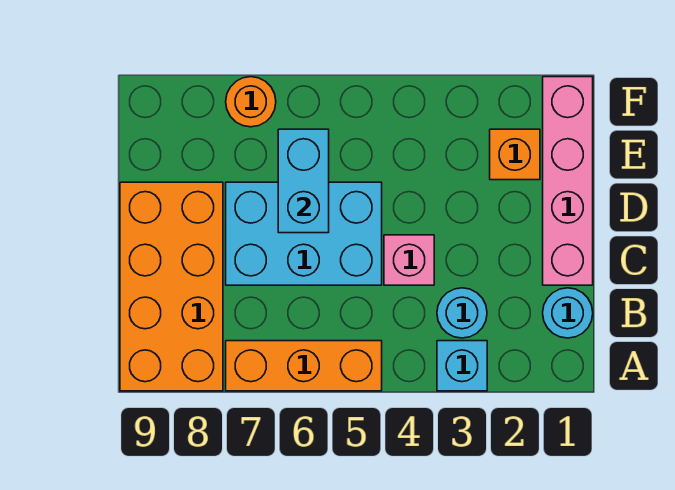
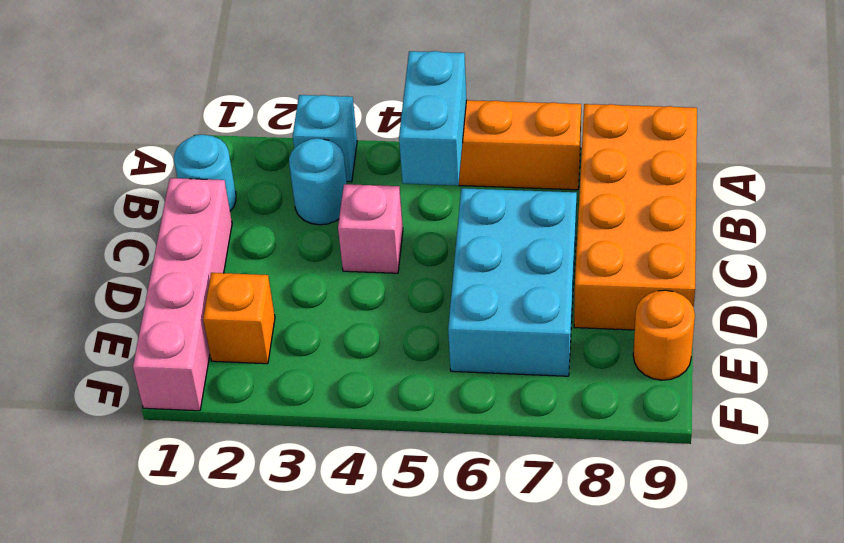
cyan brick C5:D7 level 1 -> cyan brick C6:E7 level 1
cyan brick D6:E6 level 2 -> cyan brick A5:B5 level 2
orange round brick F7 level 1 -> orange round brick E9 level 1

